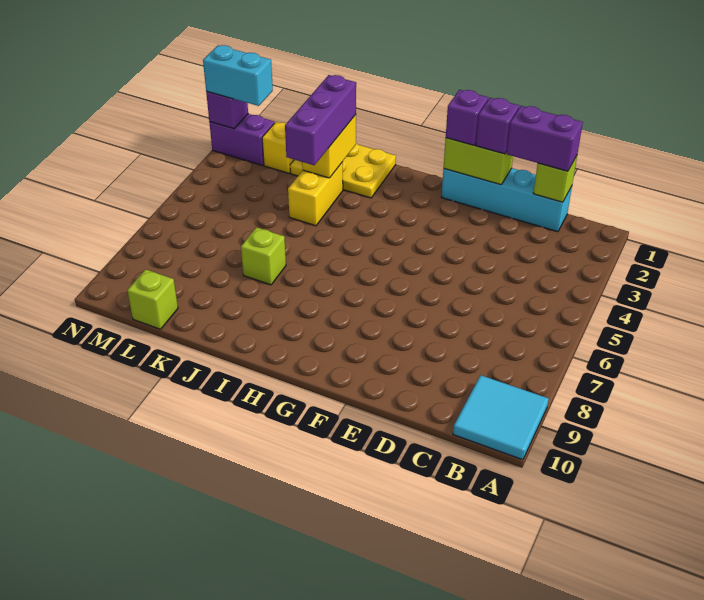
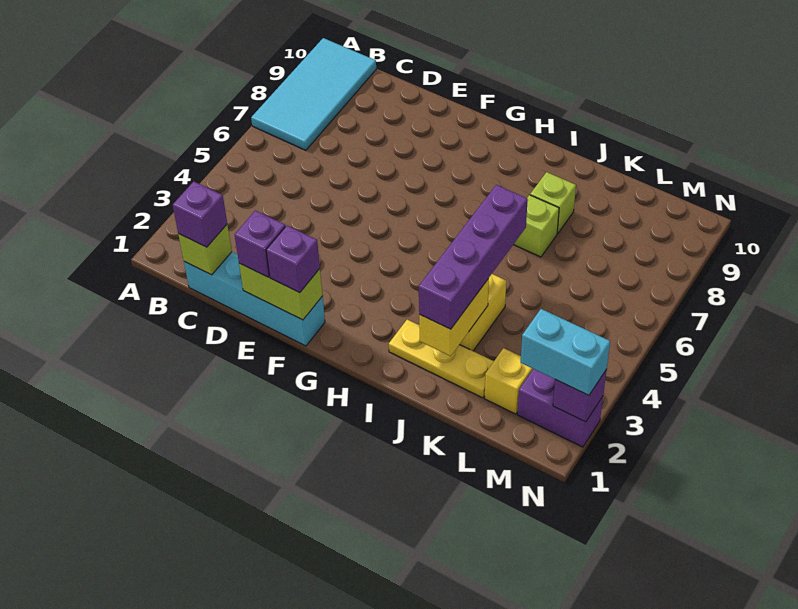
cyan tile A9:B10 level 1 -> cyan tile A7:B10 level 1
purple brick C1:D1 level 3 -> purple brick C1 level 3
yellow plate I1:K2 level 1 -> yellow plate I2:K2 level 1
purple brick J2:J4 level 3 -> purple brick J2:J5 level 3
lime brick L10 level 1 -> lime brick J8 level 1

